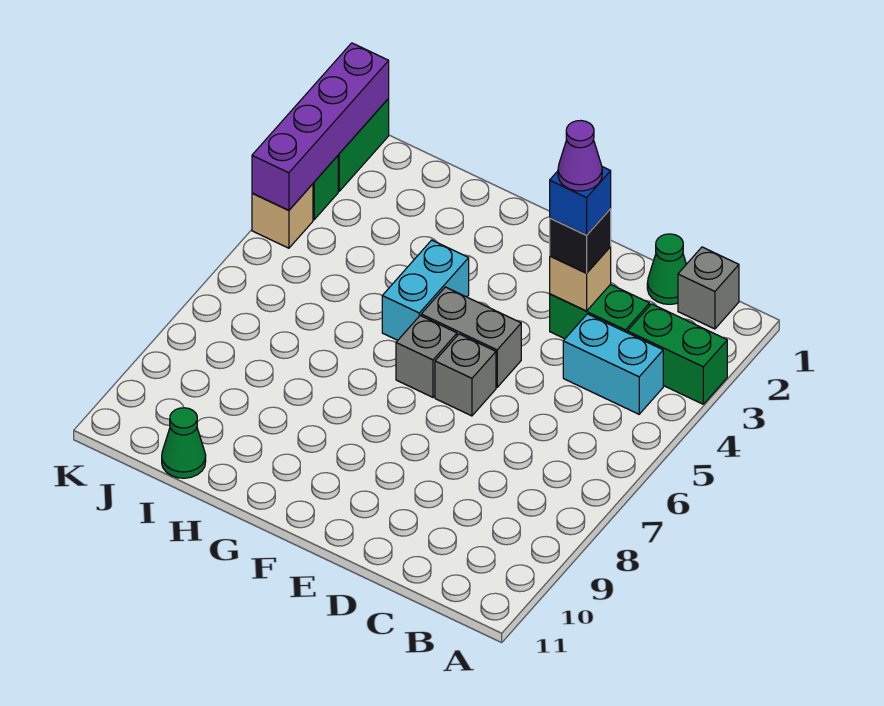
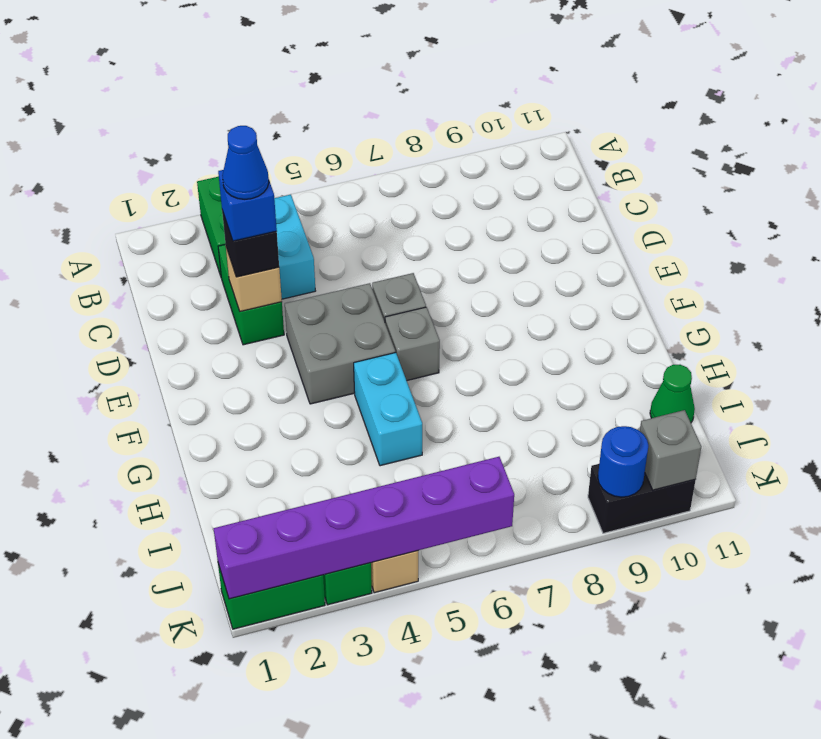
grey brick B1 level 1 -> grey brick K10 level 2
green cone C1 level 1 -> none
purple cone D3 level 5 -> blue cone D3 level 5
grey brick E5:F5 level 1 -> grey brick E4:F5 level 1
cyan brick G4:G5 level 1 -> cyan brick G5:H5 level 1
purple brick K1:K4 level 2 -> purple brick K1:K6 level 2
none -> black brick K9:K10 level 1
none -> blue round brick K9 level 2

